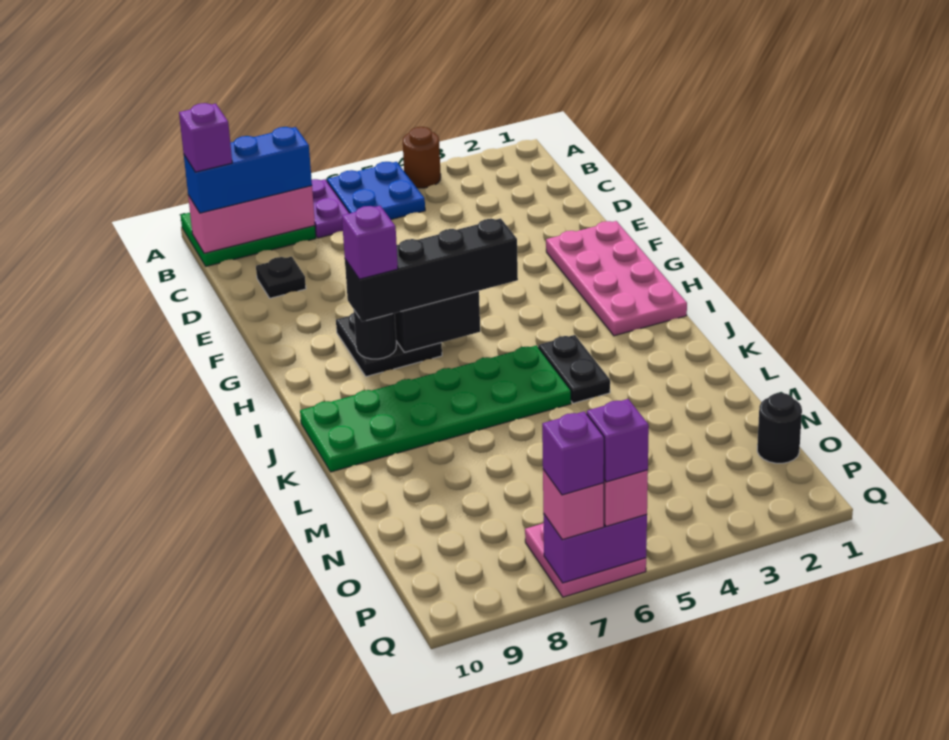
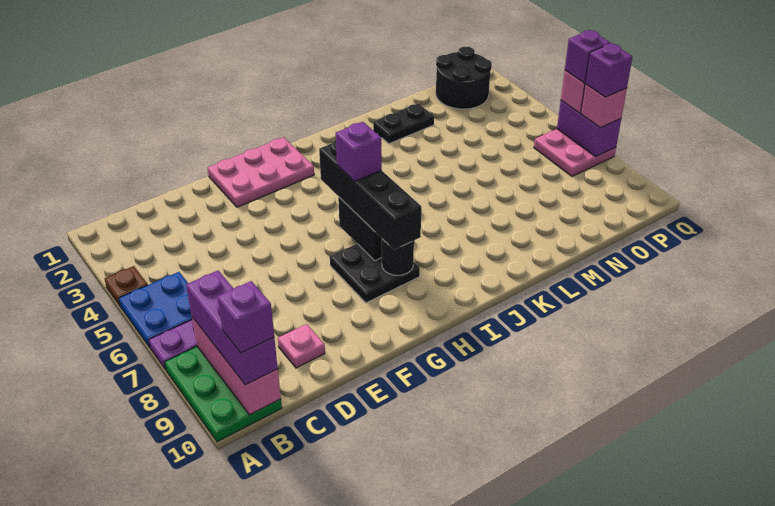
brown round brick A4 level 1 -> brown plate A4 level 1
blue brick B8:B10 level 3 -> purple brick B8:B10 level 3
black plate D9 level 1 -> pink plate D9 level 1
pink plate F1:I2 level 1 -> pink plate F1:H2 level 1
purple brick H8 level 4 -> purple brick H6 level 4
black plate J4:K4 level 1 -> black plate L2:M2 level 1
green plate J5:K10 level 1 -> none
black round brick O1 level 1 -> black round brick O1:P2 level 1

